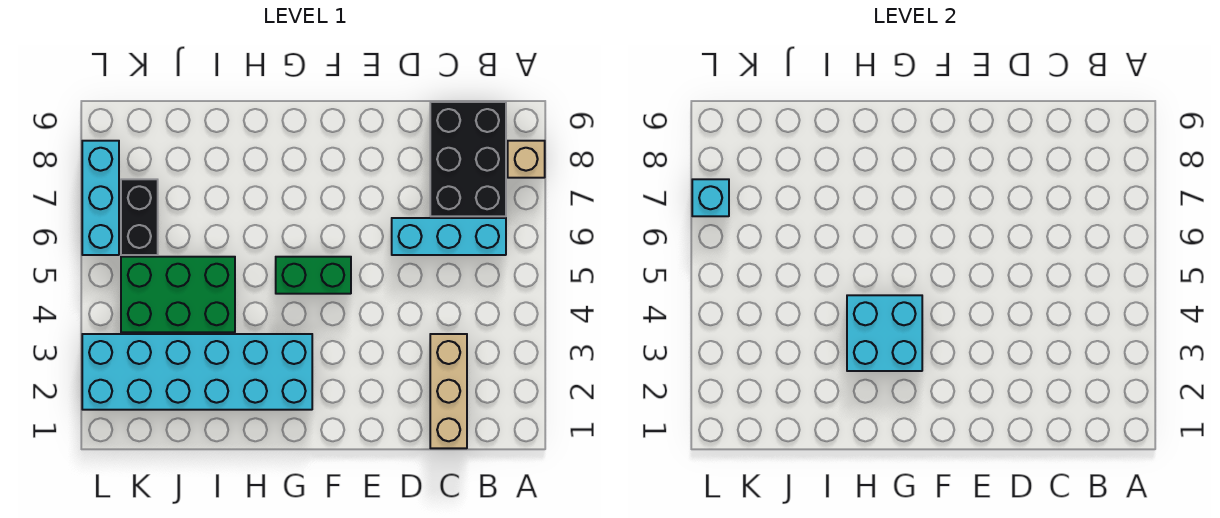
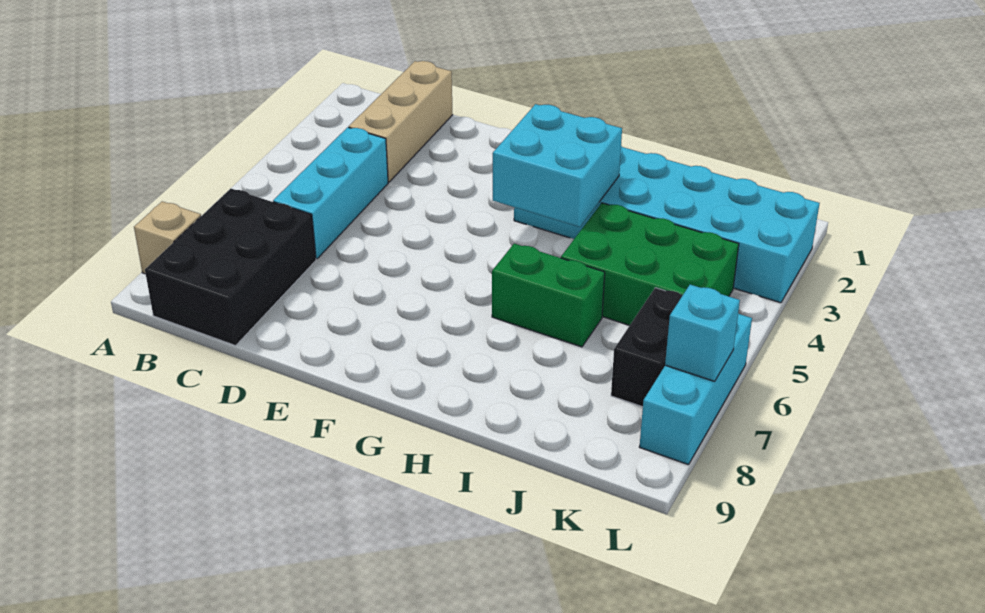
cyan brick B6:D6 level 1 -> cyan brick C4:C6 level 1
green brick F5:G5 level 1 -> green brick H6:I6 level 1

